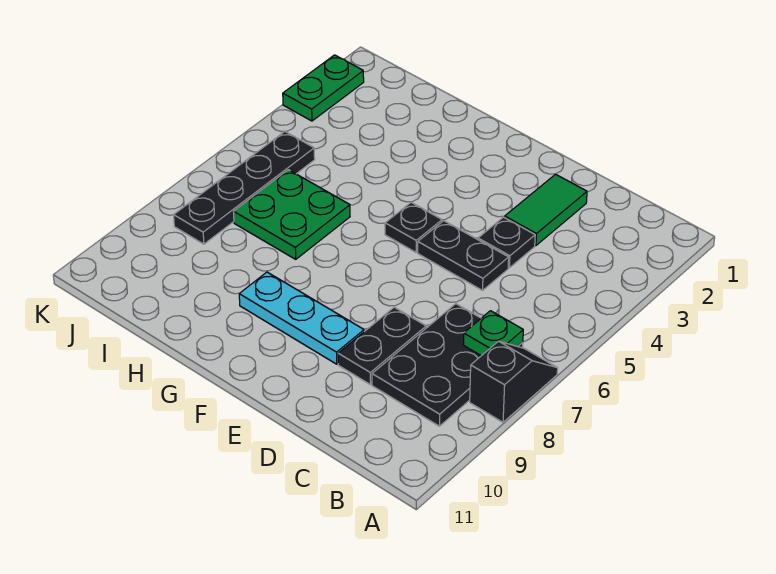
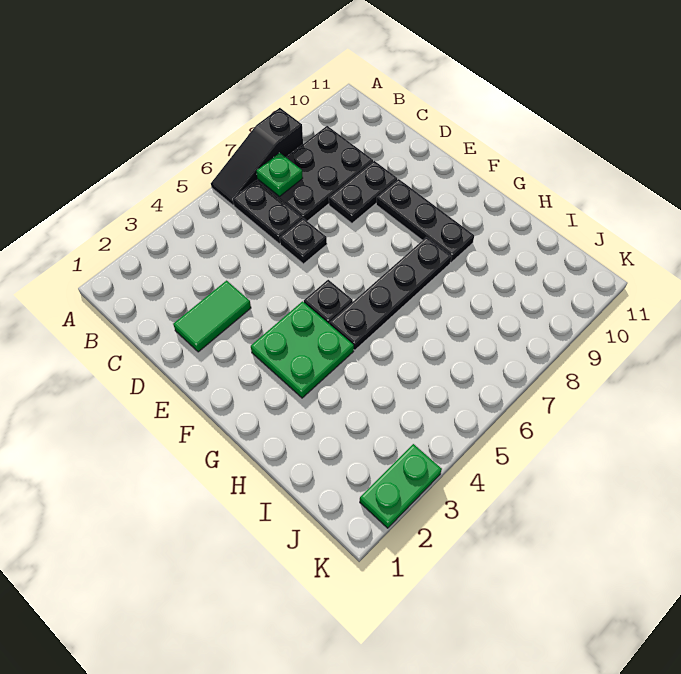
black slope A7:A8 level 1 top 8 -> black slope A6:A8 level 1 top 8
black plate D4 level 1 -> black plate D6 level 1
black plate D5:E5 level 1 -> black plate B6:C6 level 1
cyan plate E9:G9 level 1 -> black plate E9:G9 level 1
green plate H6:I7 level 1 -> green plate F3:G4 level 1
black plate J5:J8 level 1 -> black plate G5:G8 level 1

